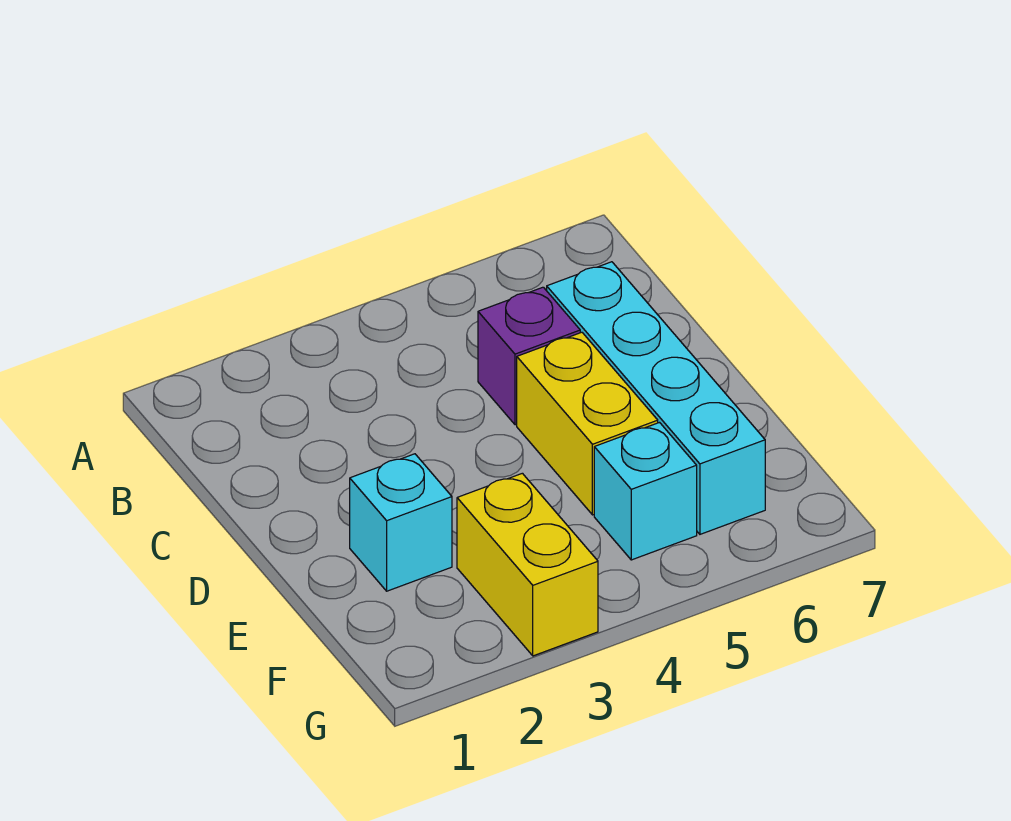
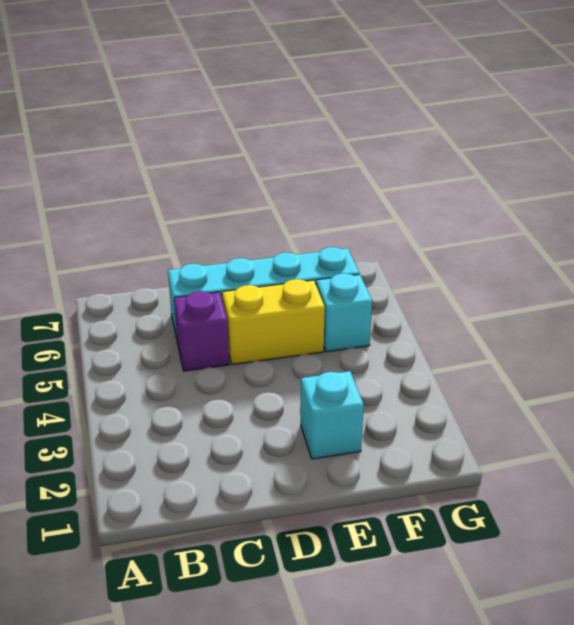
yellow brick F3:G3 level 1 -> none

